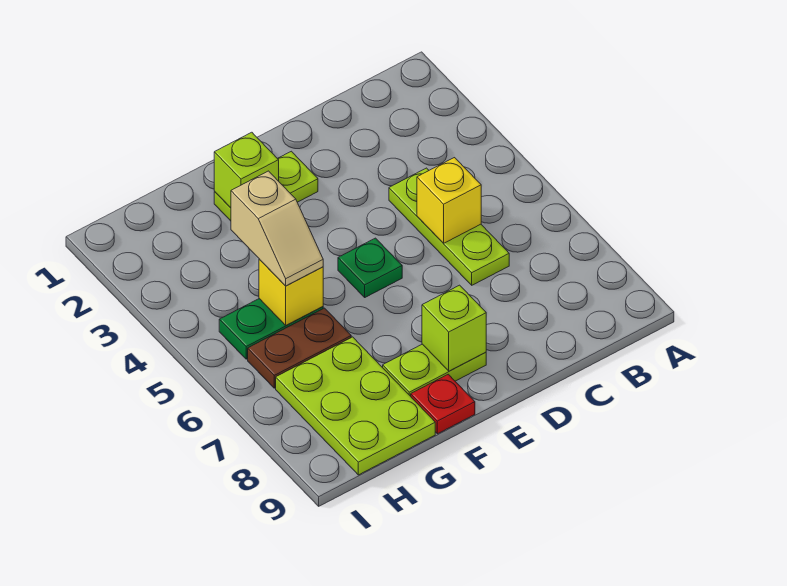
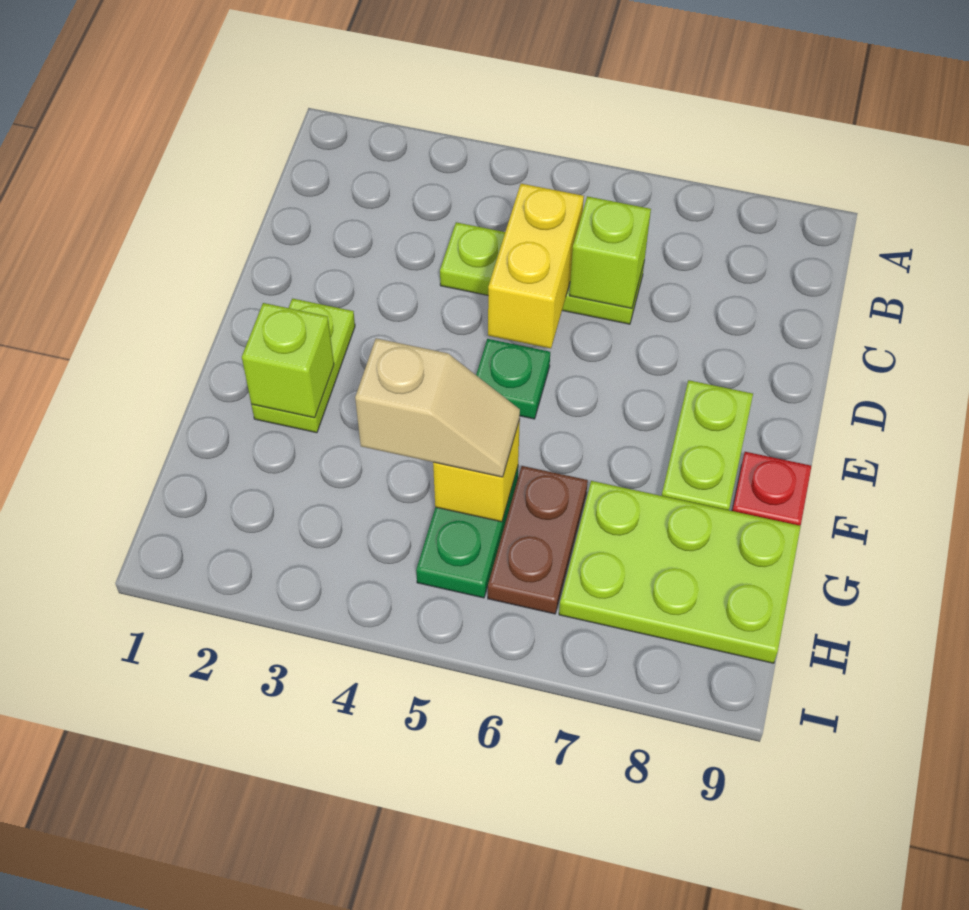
yellow brick C5 level 2 -> yellow brick C5:D5 level 2
lime brick E8 level 2 -> lime brick C6 level 2

